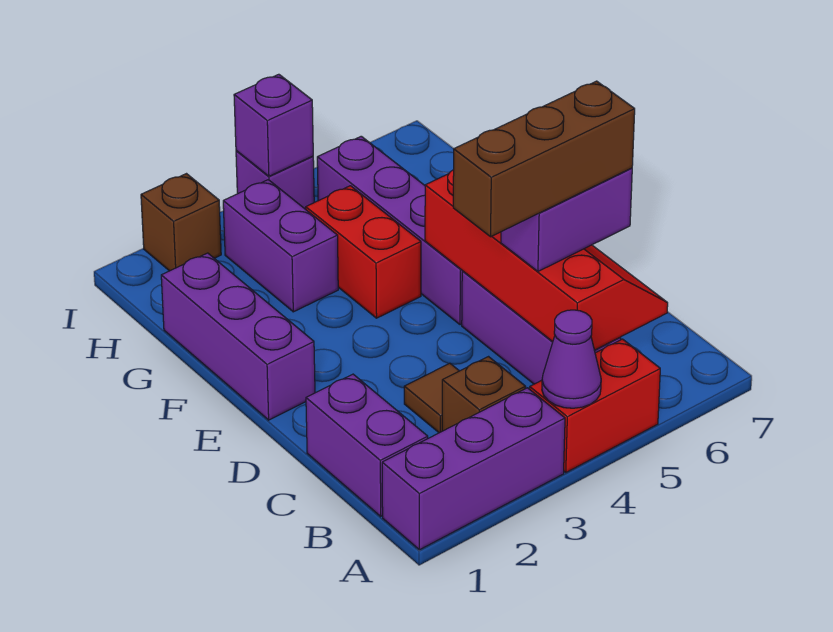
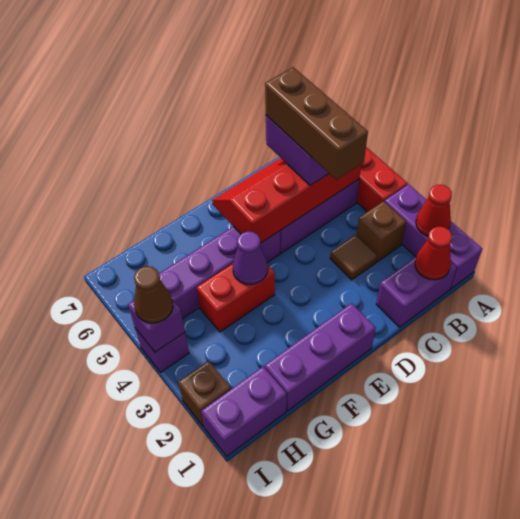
none -> red cone A2 level 2
purple cone A4 level 2 -> purple cone F4 level 2
none -> red cone B1 level 2
purple brick G3:H3 level 1 -> purple brick H1:I1 level 1
none -> brown cone I4 level 3

